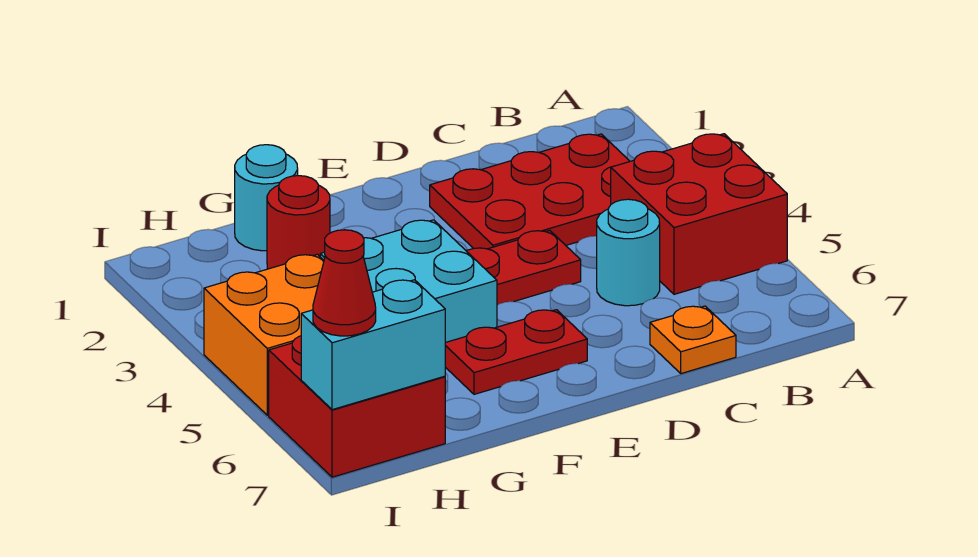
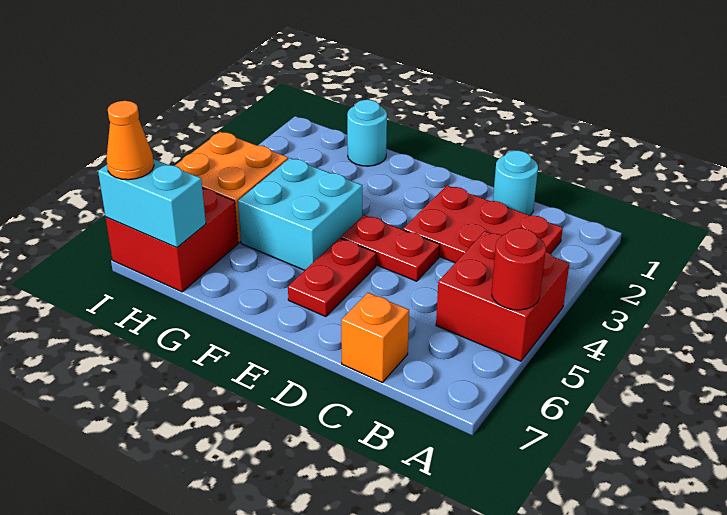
cyan round brick C5 level 1 -> cyan round brick C1 level 1
orange plate C7 level 1 -> orange brick C7 level 1
red plate E6:F6 level 1 -> red plate E5:E6 level 1
red round brick G2 level 1 -> red round brick A5 level 2
red cone I7 level 3 -> orange cone I7 level 3

